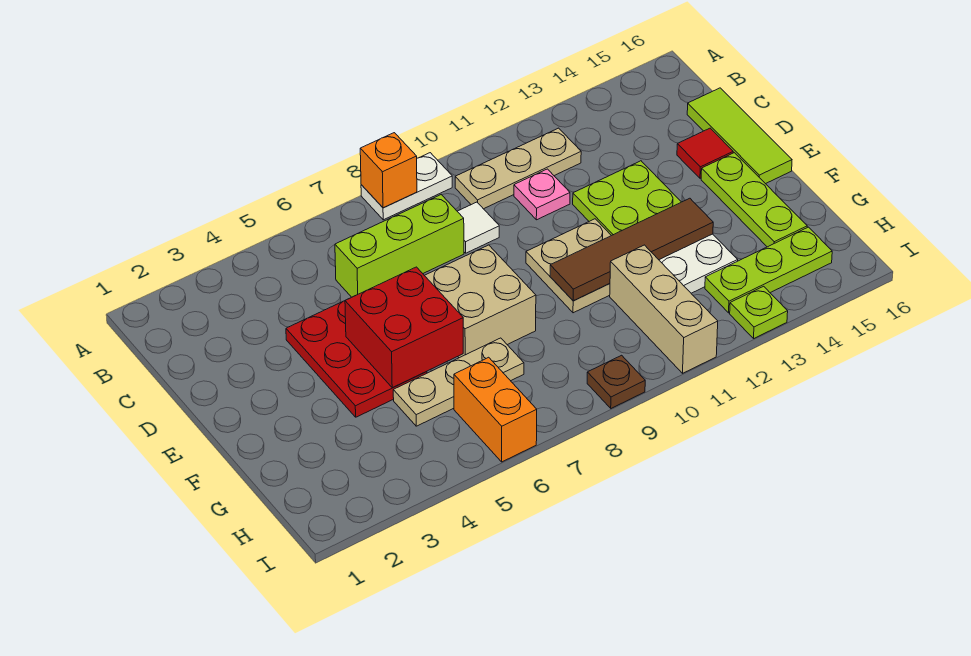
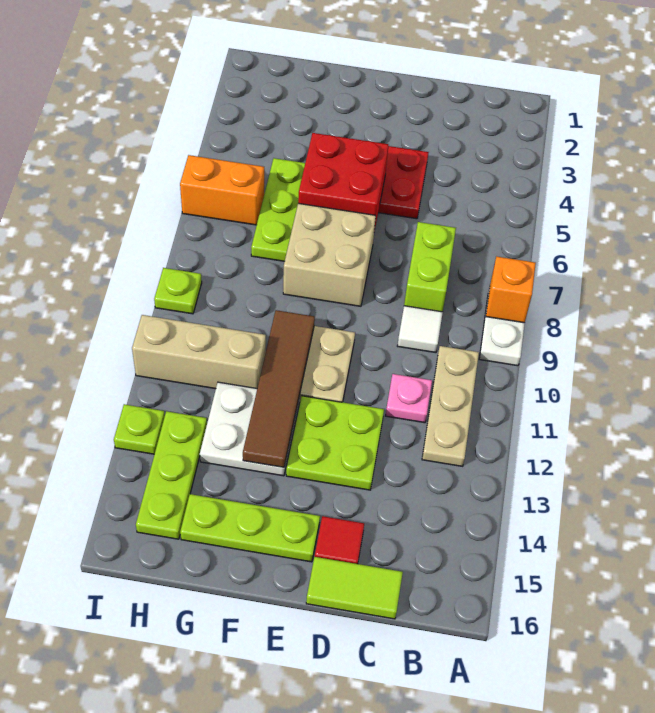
lime brick C6:C8 level 1 -> lime brick C7:C8 level 1
lime tile C16:E16 level 1 -> lime tile C16:D16 level 1
tan plate G5:G7 level 1 -> lime plate G5:G7 level 1
brown plate I9 level 1 -> lime plate I9 level 1

